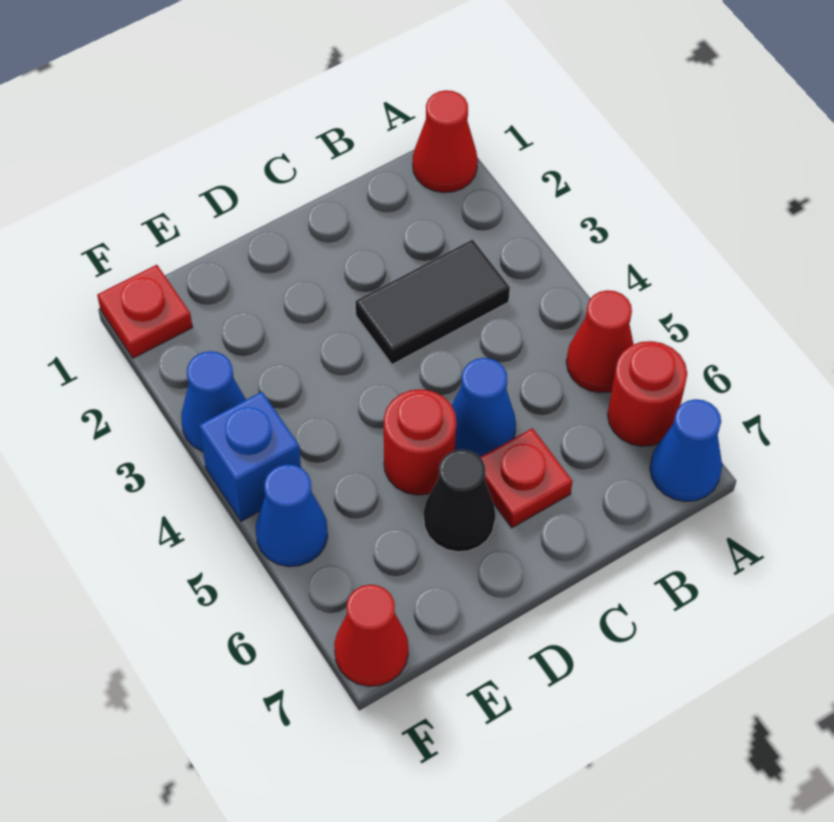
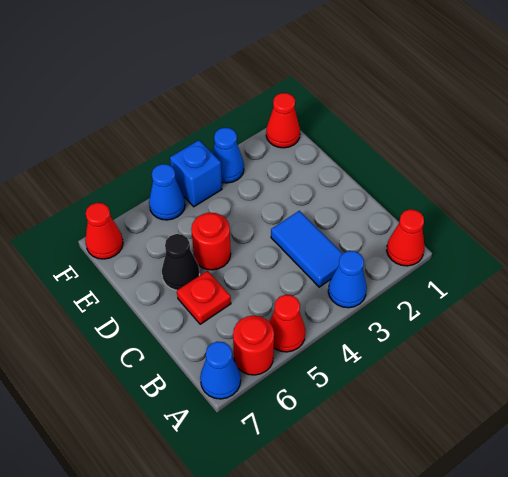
black tile B3:C3 level 1 -> blue tile B3:C3 level 1
blue cone C5 level 1 -> blue cone A3 level 1
red plate F1 level 1 -> red cone F1 level 1

